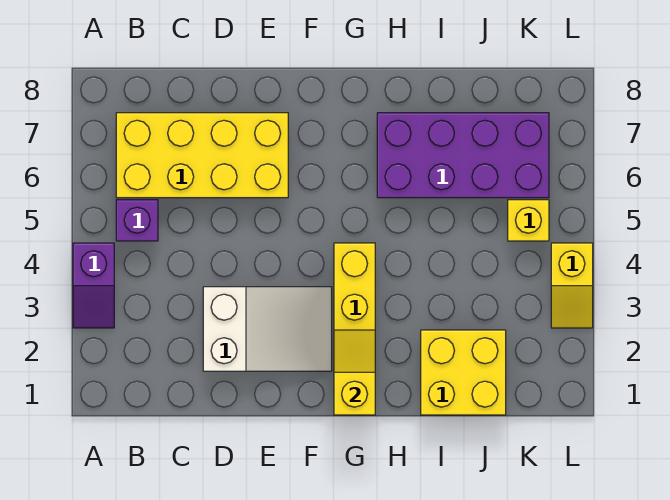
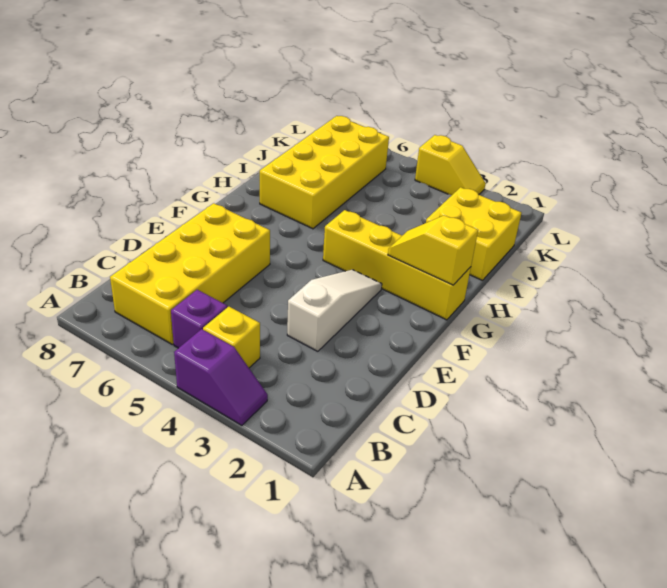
white slope D2:F3 level 1 top D -> white slope D3:F3 level 1 top D
purple brick H6:K7 level 1 -> yellow brick H6:K7 level 1
yellow brick K5 level 1 -> yellow brick B4 level 1

